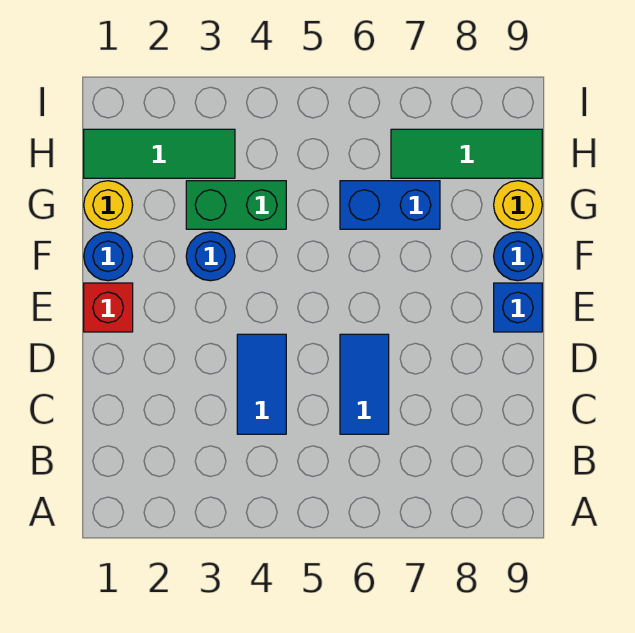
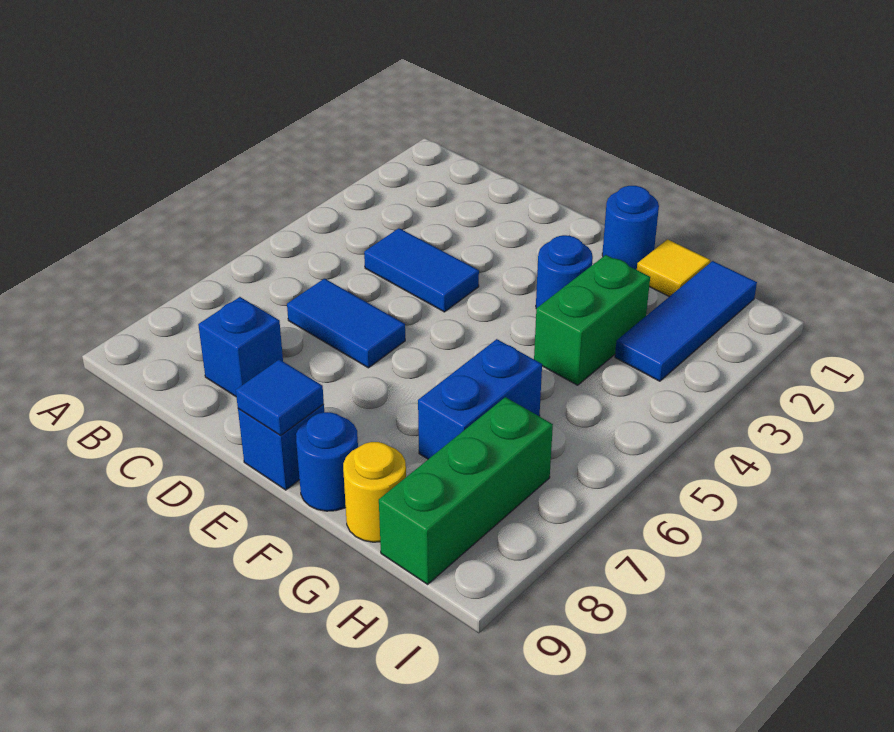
none -> blue brick C8 level 1
red brick E1 level 1 -> none
none -> blue tile E9 level 2
yellow round brick G1 level 1 -> yellow tile G1 level 1
green tile H1:H3 level 1 -> blue tile H1:H3 level 1
green tile H7:H9 level 1 -> green brick H7:H9 level 1

